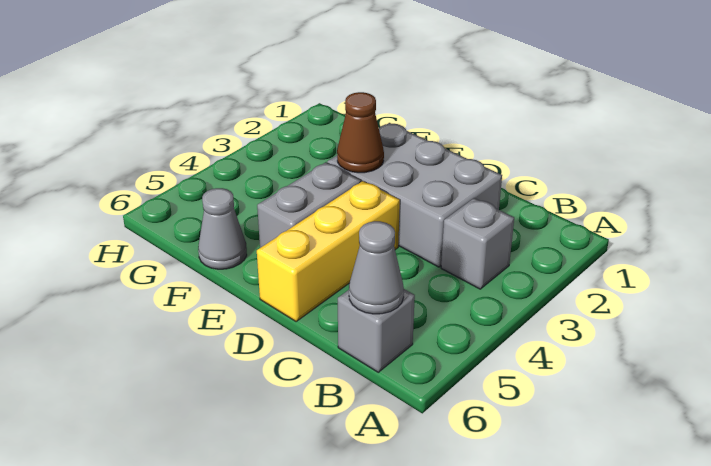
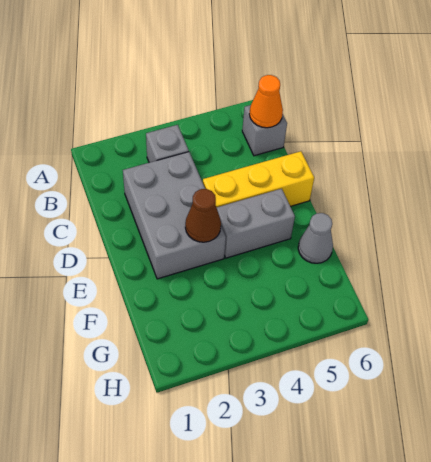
grey cone B6 level 2 -> orange cone B6 level 2

